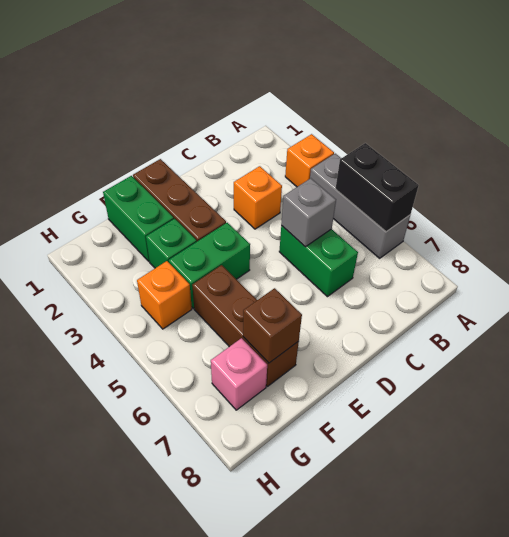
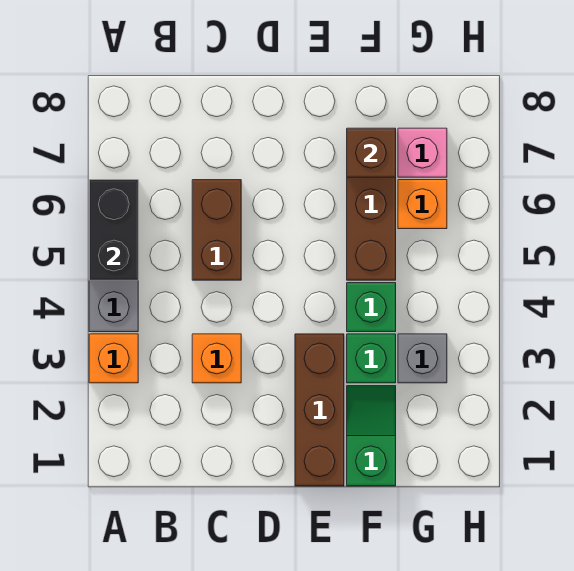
green brick C5:C6 level 1 -> brown brick C5:C6 level 1
grey brick C5 level 2 -> grey brick G3 level 1
green brick E4:F4 level 1 -> green brick F4 level 1
green brick F1:F2 level 1 -> green slope F1:F2 level 1 top 1
orange brick G4 level 1 -> orange brick G6 level 1

